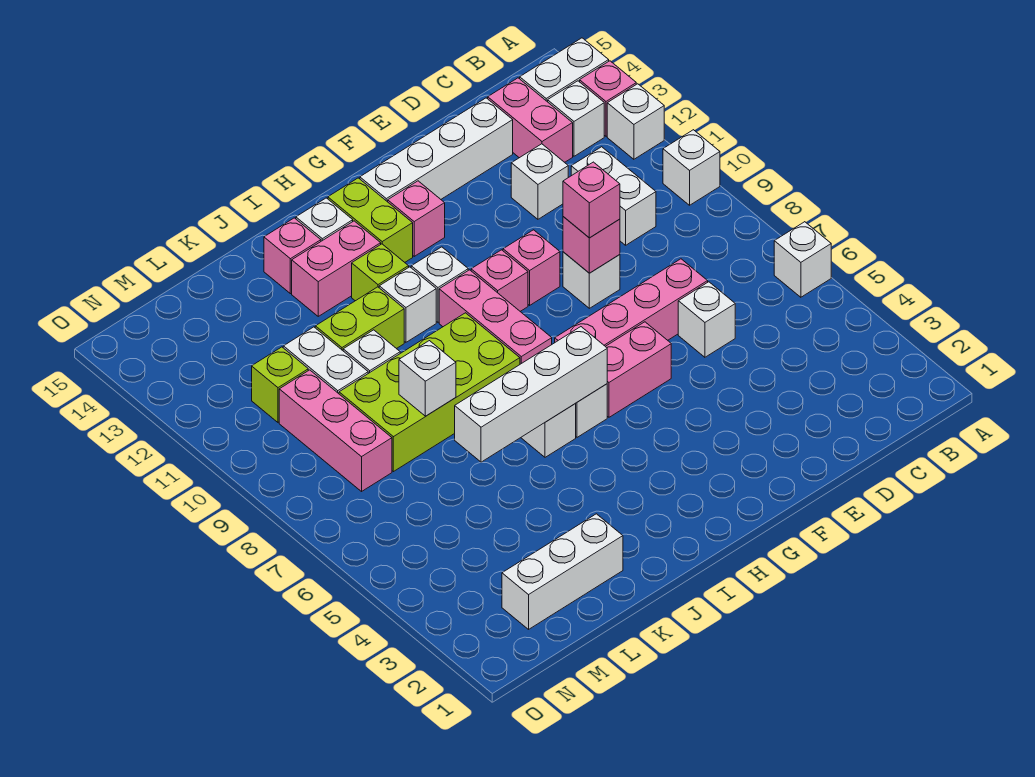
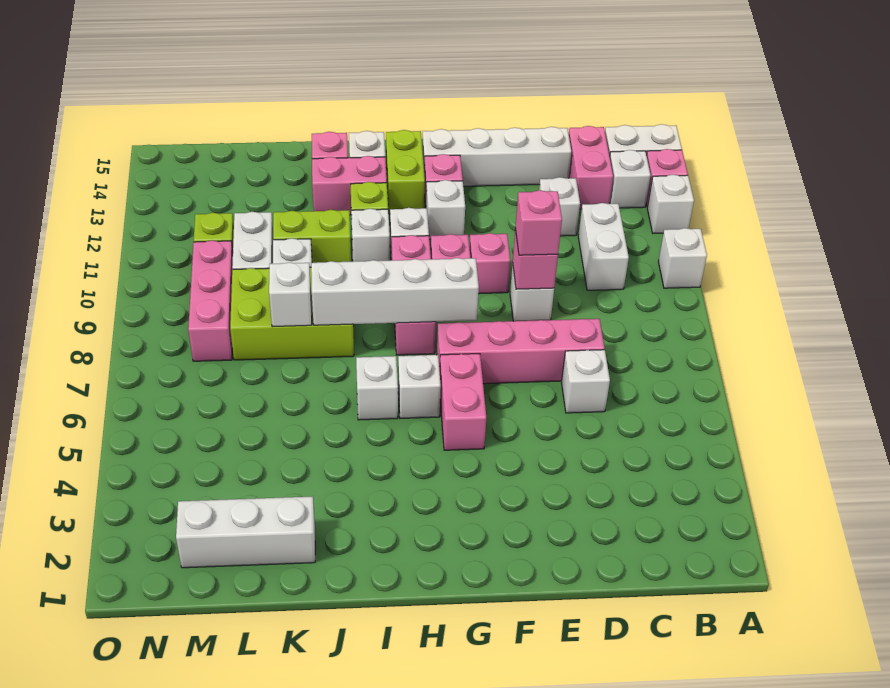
white brick A6 level 1 -> white brick G12 level 1
pink brick F6:G6 level 1 -> pink brick G5:G6 level 1
white brick H6:K6 level 2 -> white brick G8:J8 level 2
lime brick I8:L9 level 1 -> lime brick J8:L9 level 1

